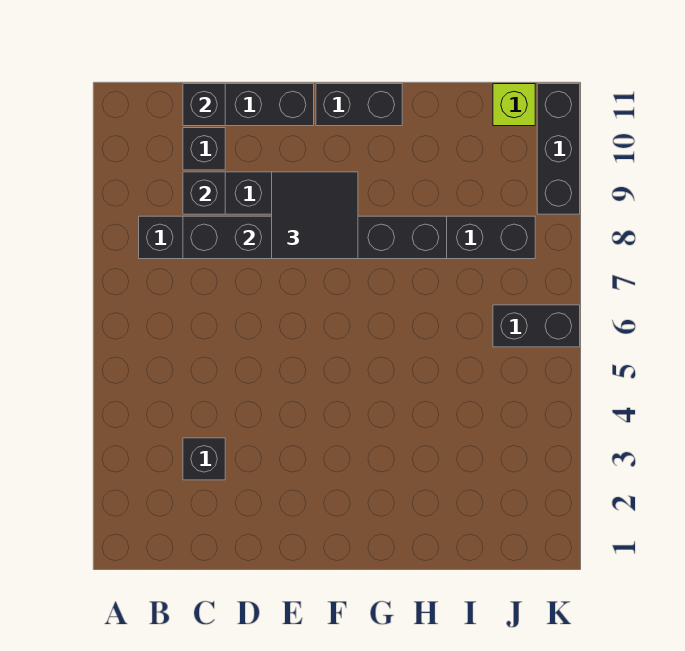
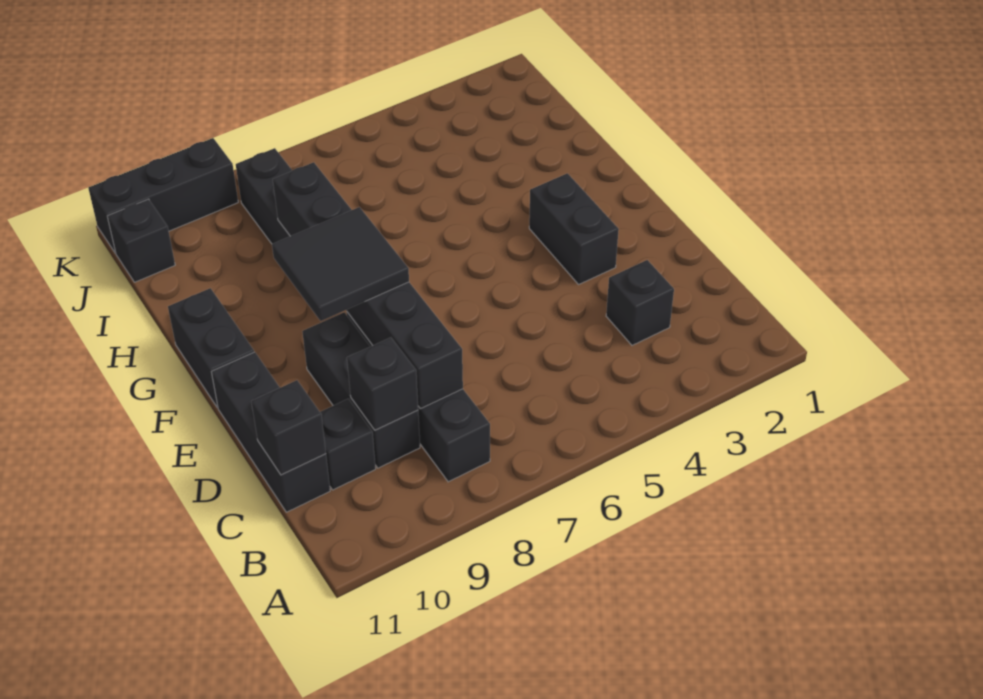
black brick J6:K6 level 1 -> black brick E3:F3 level 1
lime brick J11 level 1 -> black brick J11 level 1

